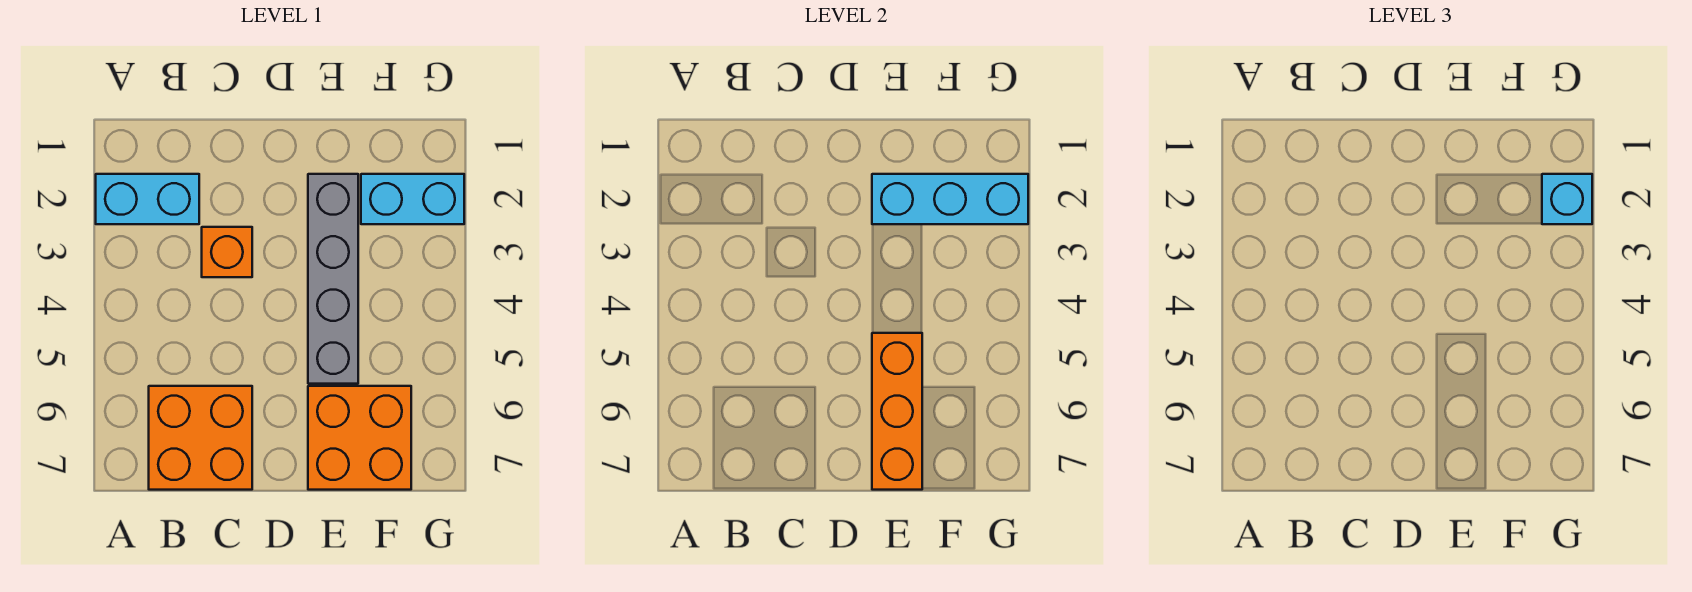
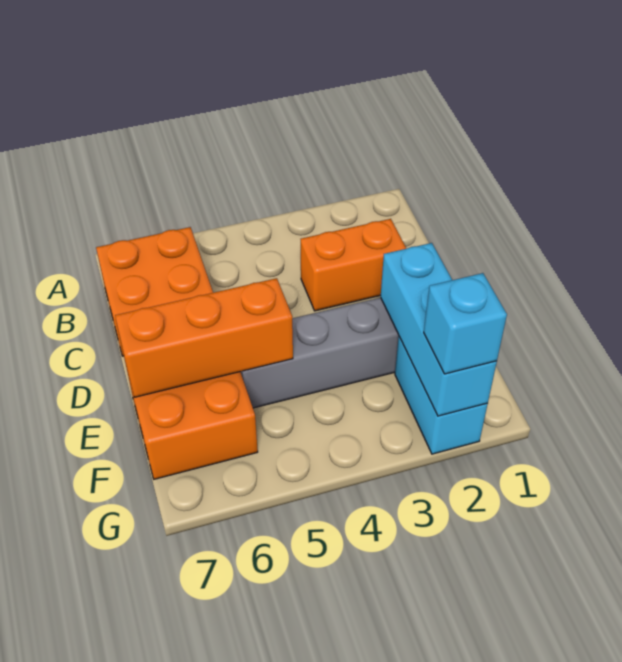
cyan brick A2:B2 level 1 -> none
orange brick C3 level 1 -> orange brick C2:C3 level 1

